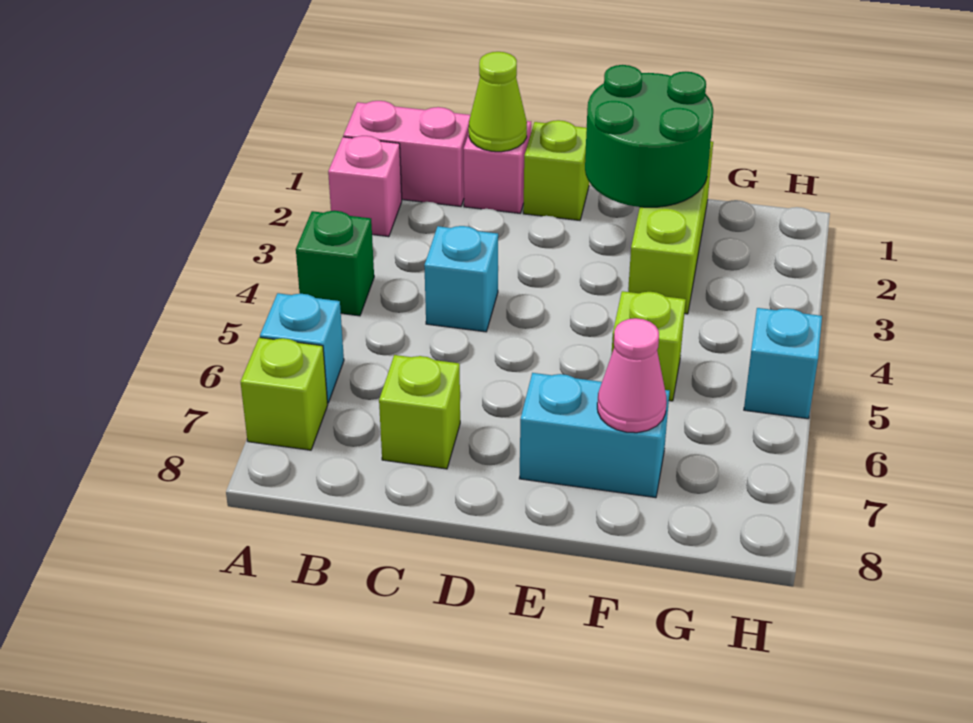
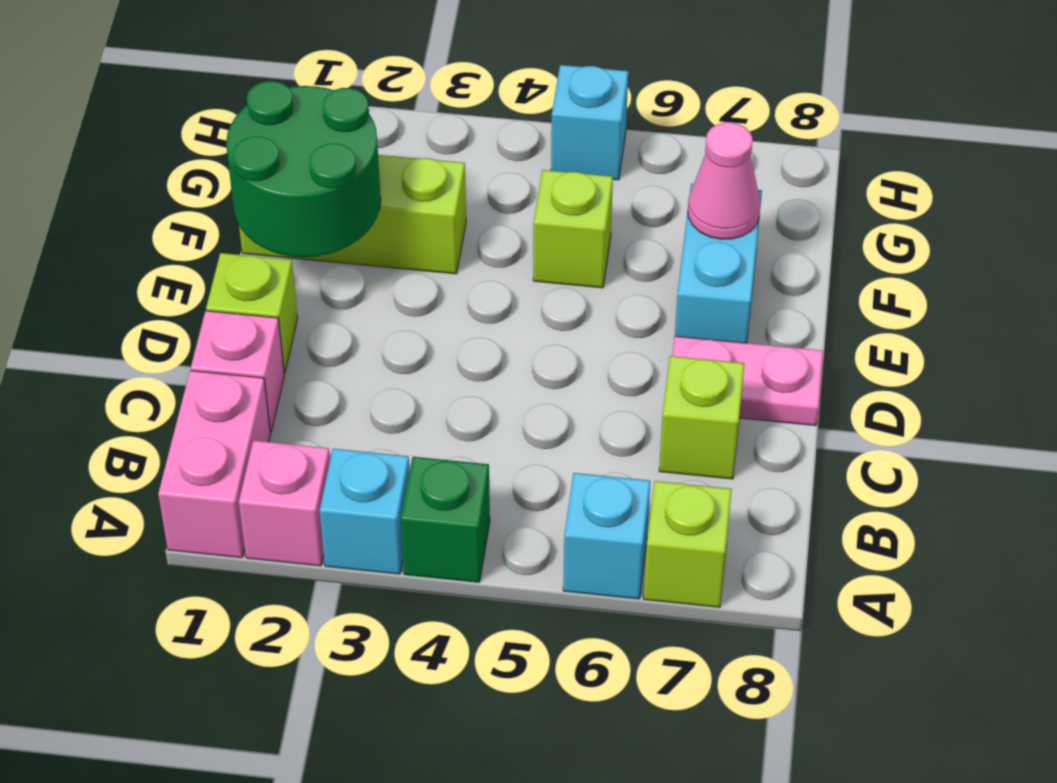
lime cone C1 level 2 -> none
cyan brick C4 level 1 -> cyan brick A3 level 1
none -> pink plate D7:D8 level 1

